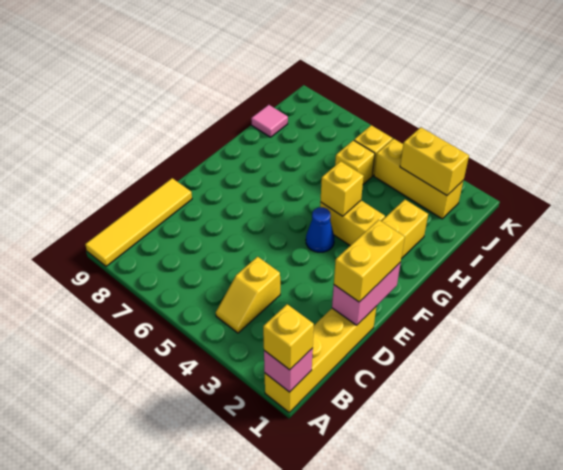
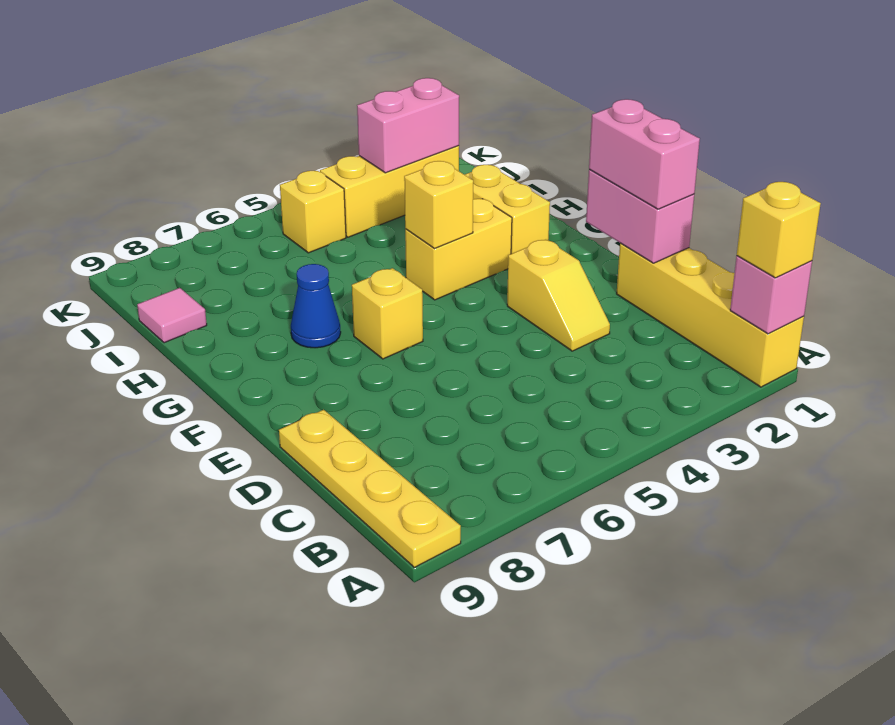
yellow tile A9:D9 level 1 -> yellow plate A9:D9 level 1
yellow slope B4:C4 level 1 top C -> yellow slope D3:E3 level 1 top E
yellow brick D1:E1 level 3 -> pink brick D1:E1 level 3
blue cone F4 level 1 -> blue cone G7 level 1
yellow brick I5 level 1 -> yellow brick F6 level 1
yellow brick J2:J3 level 2 -> pink brick J2:J3 level 2

